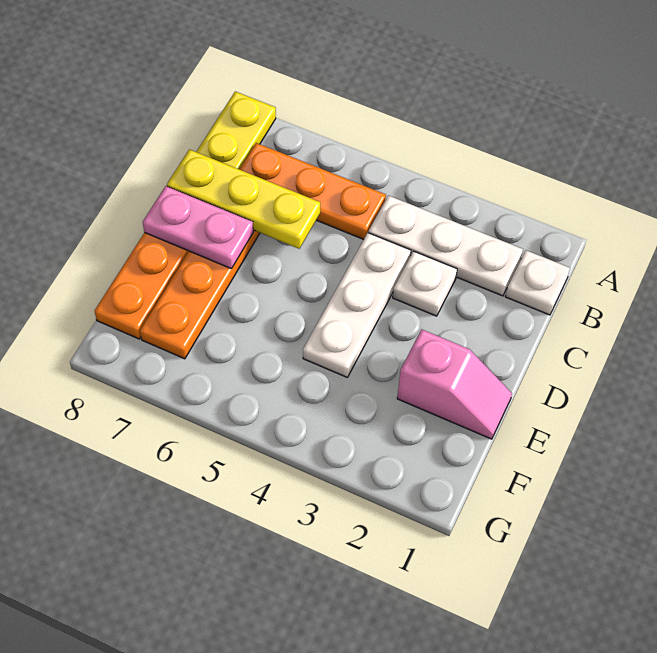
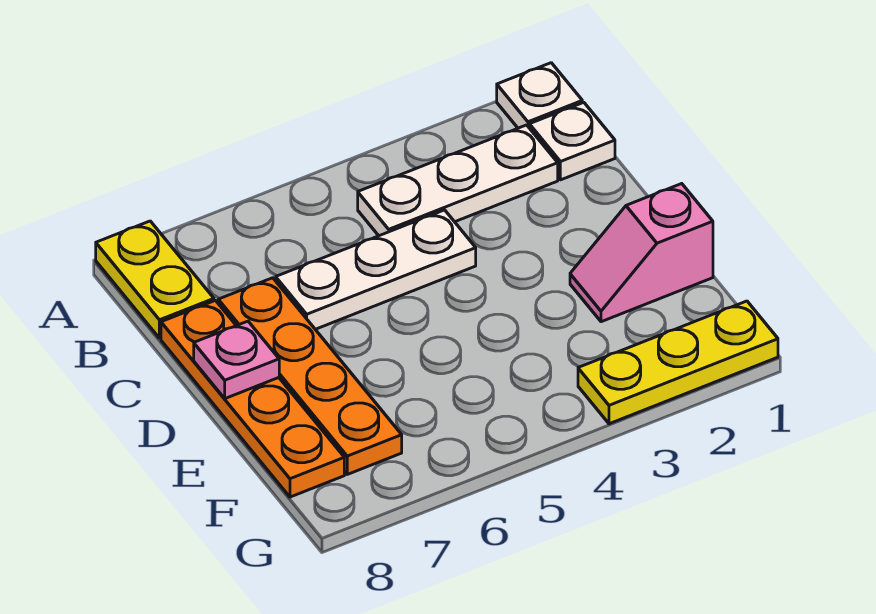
orange plate B5:B7 level 1 -> none
white plate C3 level 1 -> white plate A1 level 1
white plate C4:E4 level 1 -> white plate C4:C6 level 1
yellow plate C6:C8 level 2 -> yellow plate G1:G3 level 1
pink plate D7:D8 level 2 -> pink plate D8 level 2
pink slope E1:E2 level 1 top 2 -> pink slope E1:E2 level 1 top 1

